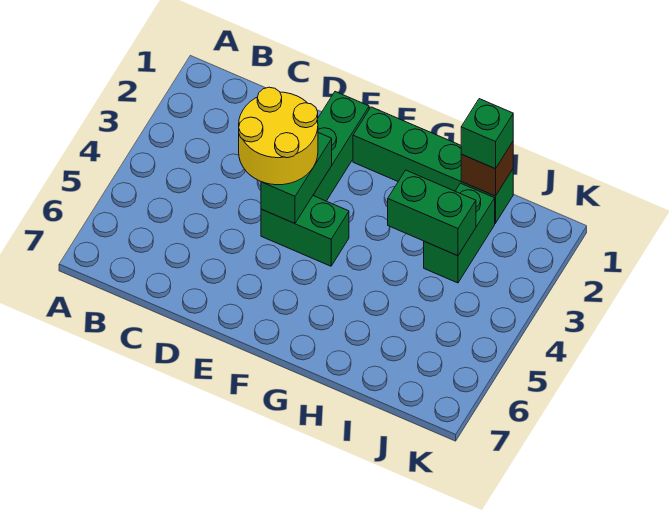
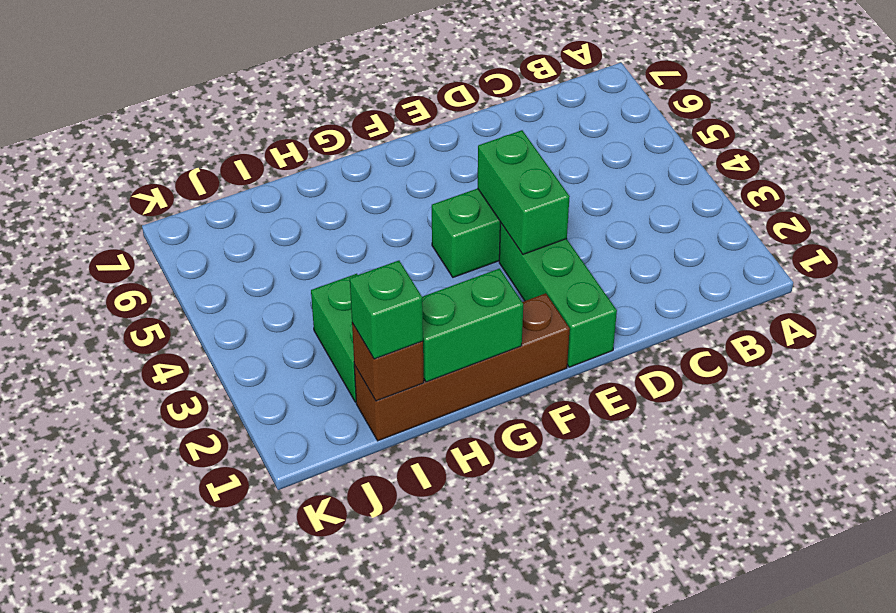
yellow round brick D3:E4 level 3 -> none
green brick F1:I1 level 1 -> brown brick F1:I1 level 1
green brick H3:I3 level 2 -> green brick G1:H1 level 2

